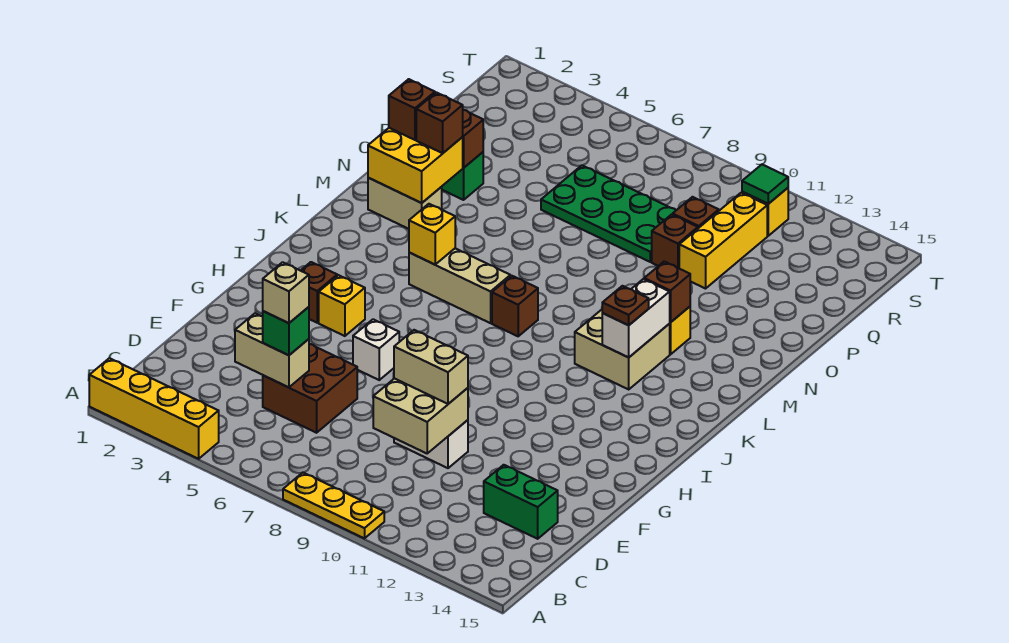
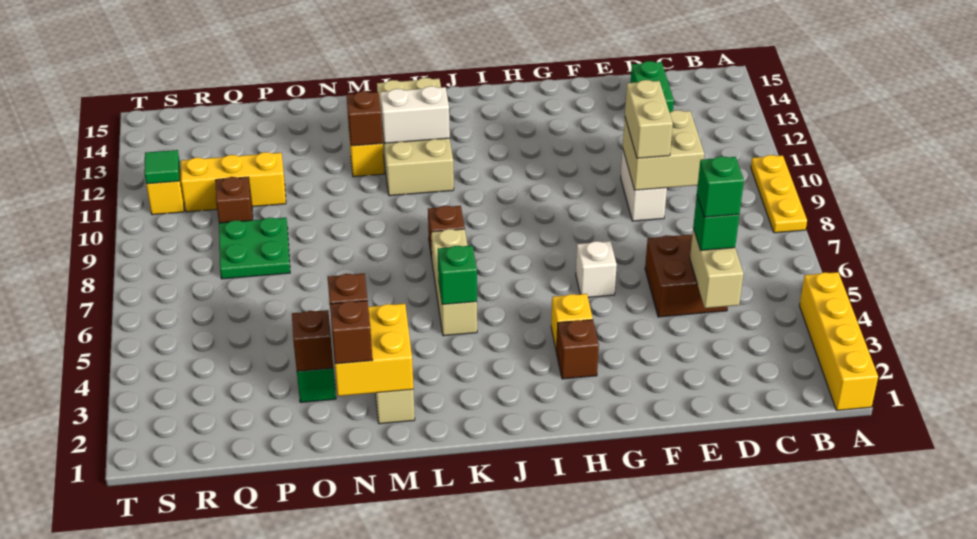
tan brick D5 level 4 -> green brick D5 level 4
yellow brick K5 level 2 -> green brick K5 level 2
tan brick K11:L12 level 1 -> tan brick K11:L14 level 1
brown plate K12 level 3 -> none
green plate P6:Q9 level 1 -> green plate P8:Q9 level 1
brown brick P10 level 1 -> none

